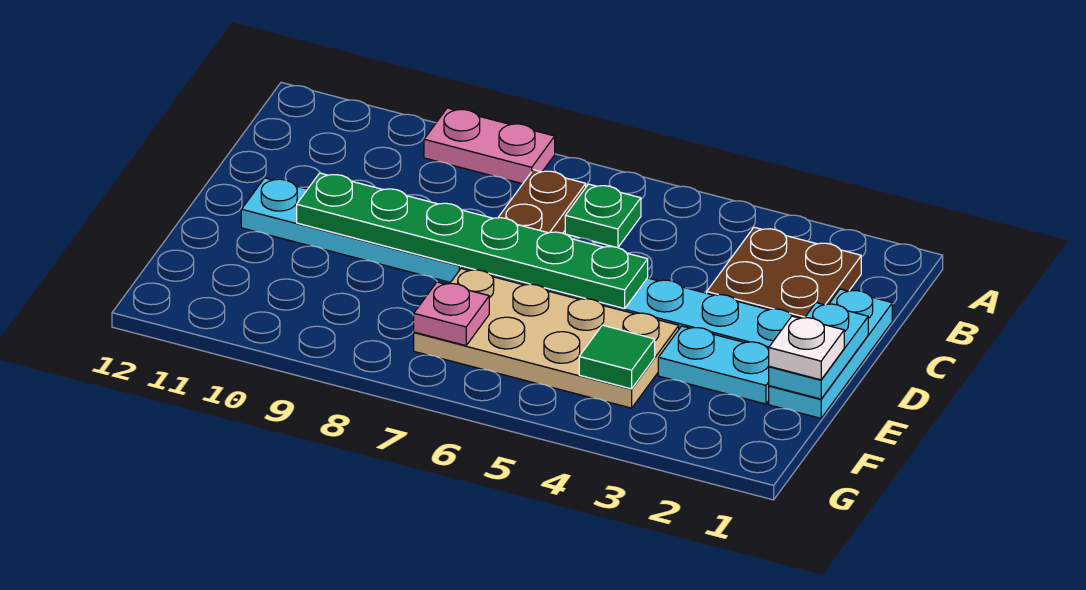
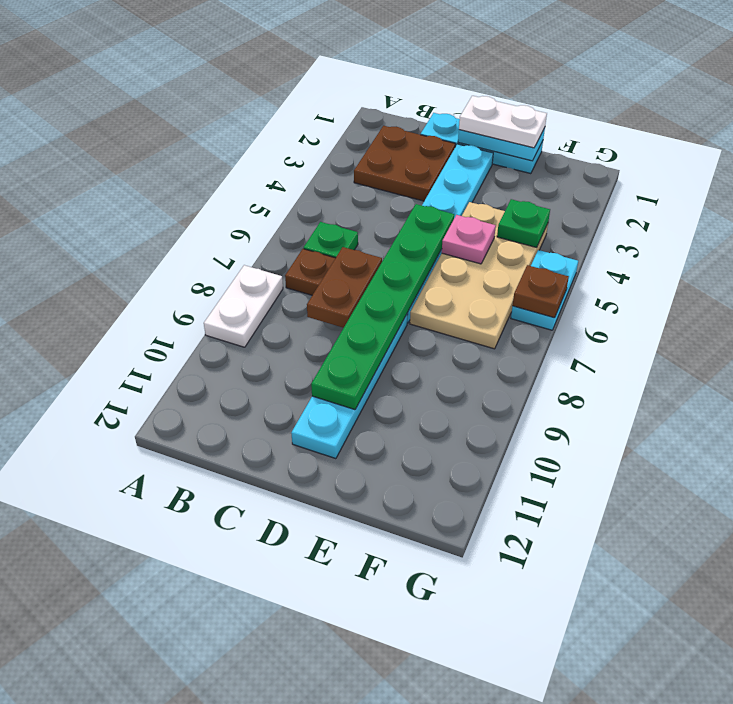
pink plate A8:A9 level 1 -> white plate A8:A9 level 1
none -> brown plate C7:C8 level 2
white plate E1 level 3 -> white plate D1:E1 level 3
cyan plate E2:E3 level 1 -> cyan plate G5:G6 level 1
green tile F4 level 2 -> green plate F4 level 2
pink plate F7 level 2 -> pink plate E5 level 2
none -> brown plate G6 level 2

